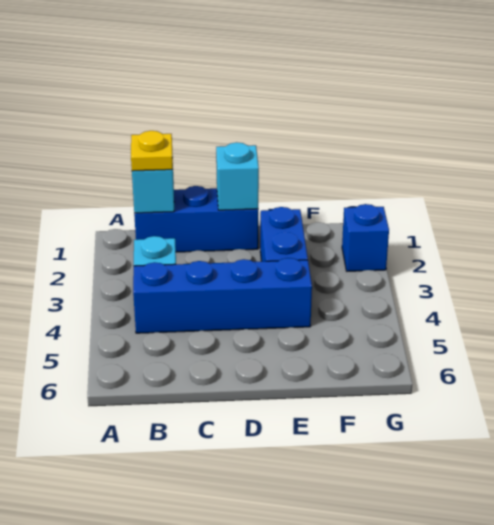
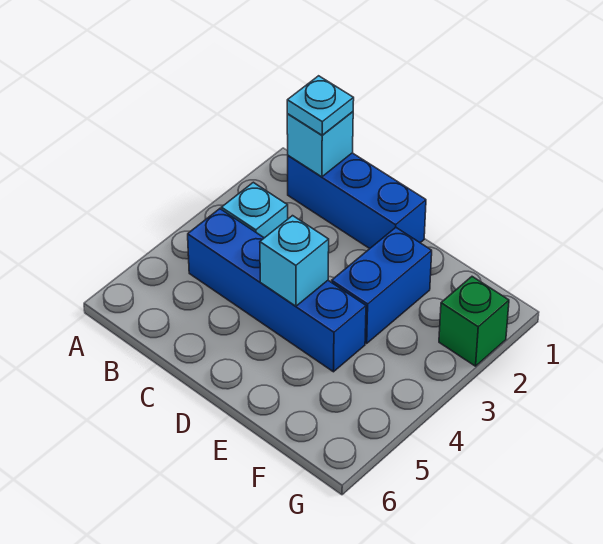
yellow plate B1 level 3 -> cyan plate B1 level 3
cyan brick D1 level 2 -> cyan brick D4 level 2
blue brick G2 level 1 -> green brick G2 level 1

